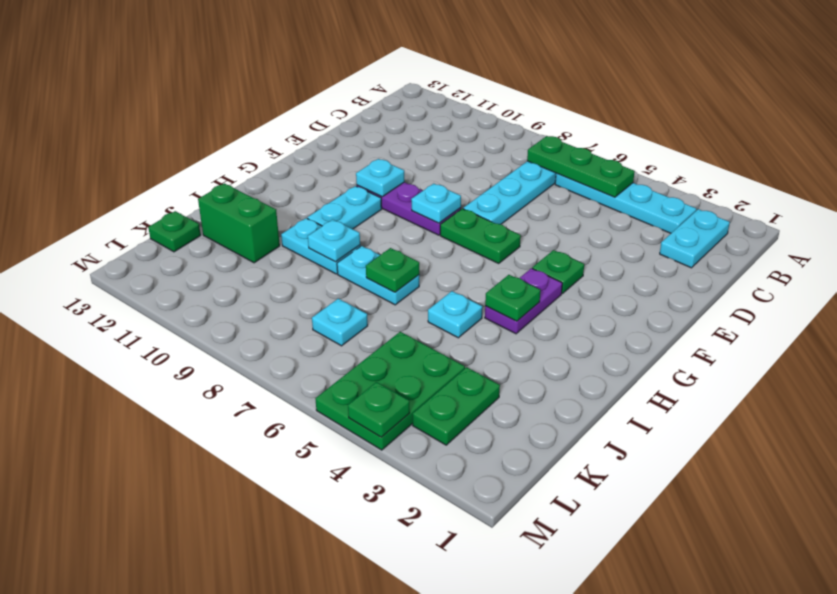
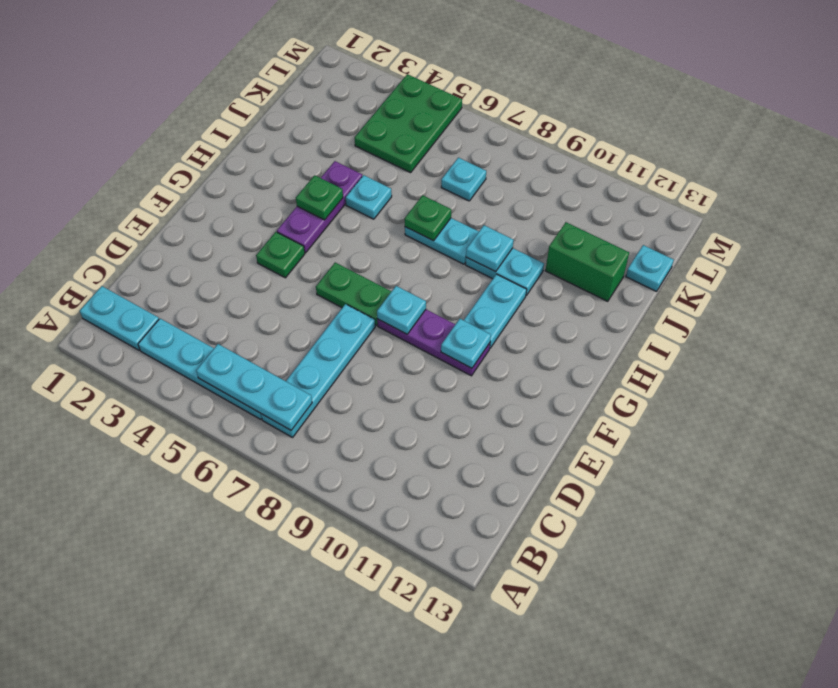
cyan plate B2:C2 level 1 -> cyan plate B1:B2 level 1
green plate B5:B7 level 2 -> cyan plate B5:B7 level 2
purple plate G4:H4 level 1 -> purple plate G4:I4 level 1
green plate K3:L3 level 1 -> none
green plate K13 level 1 -> cyan plate K13 level 1
green plate M4 level 2 -> none

